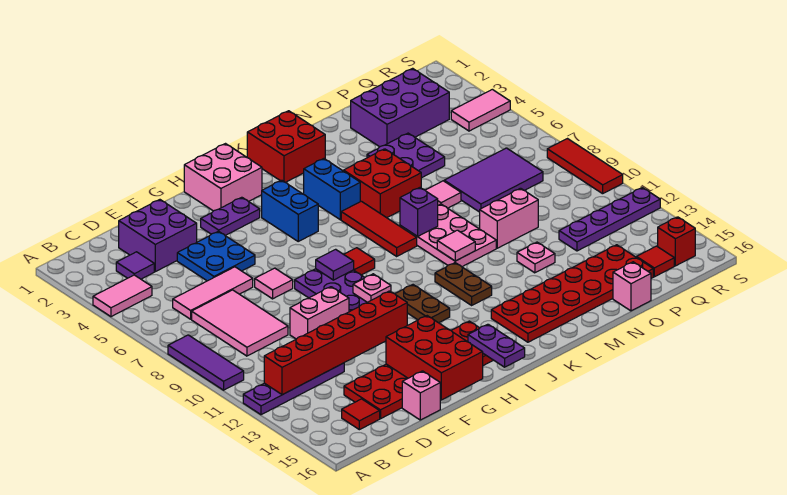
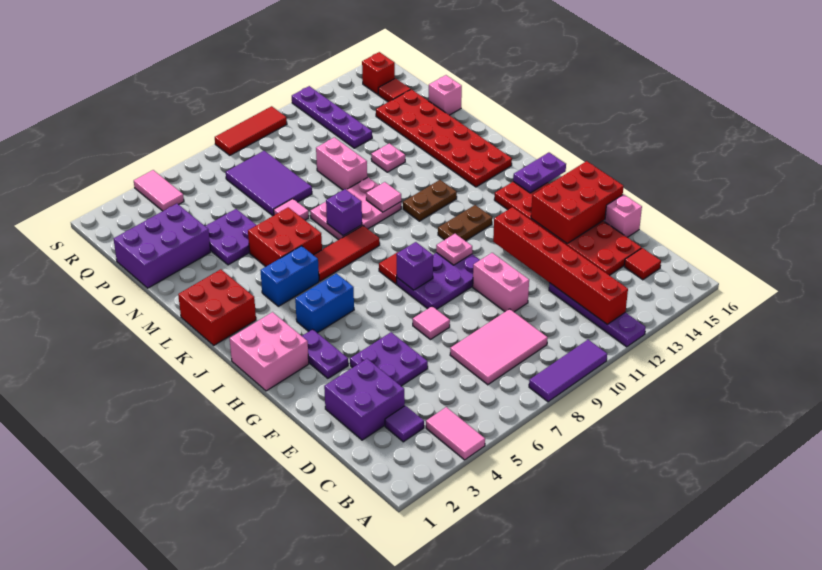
pink tile C6:E6 level 1 -> none
blue plate E4:F5 level 1 -> purple plate E4:F5 level 1
purple tile H8 level 2 -> purple brick H8 level 2
purple brick O2:Q3 level 1 -> purple brick O1:P3 level 1

